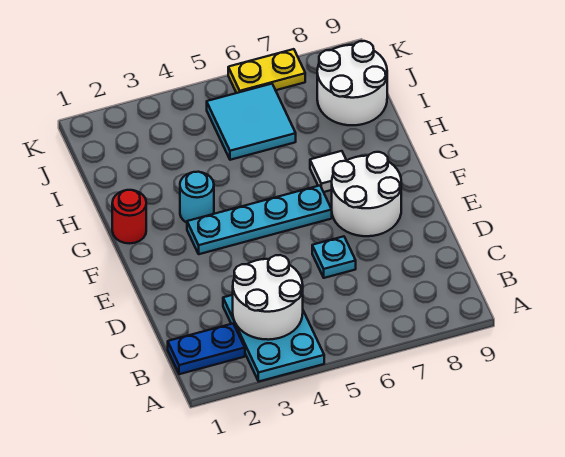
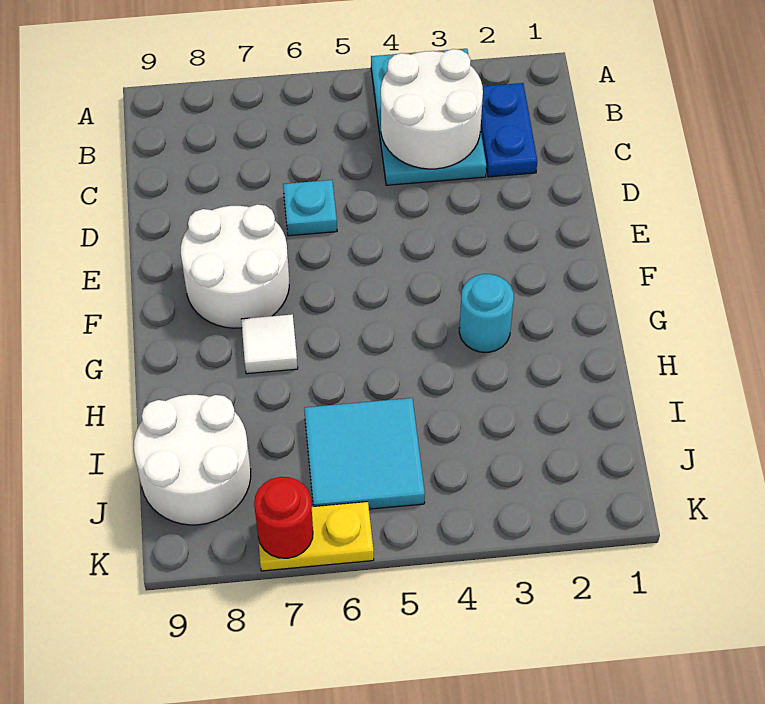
blue plate B1:B2 level 1 -> blue plate B2:C2 level 1
cyan plate F3:F6 level 1 -> none
red round brick G1 level 1 -> red round brick K7 level 2

